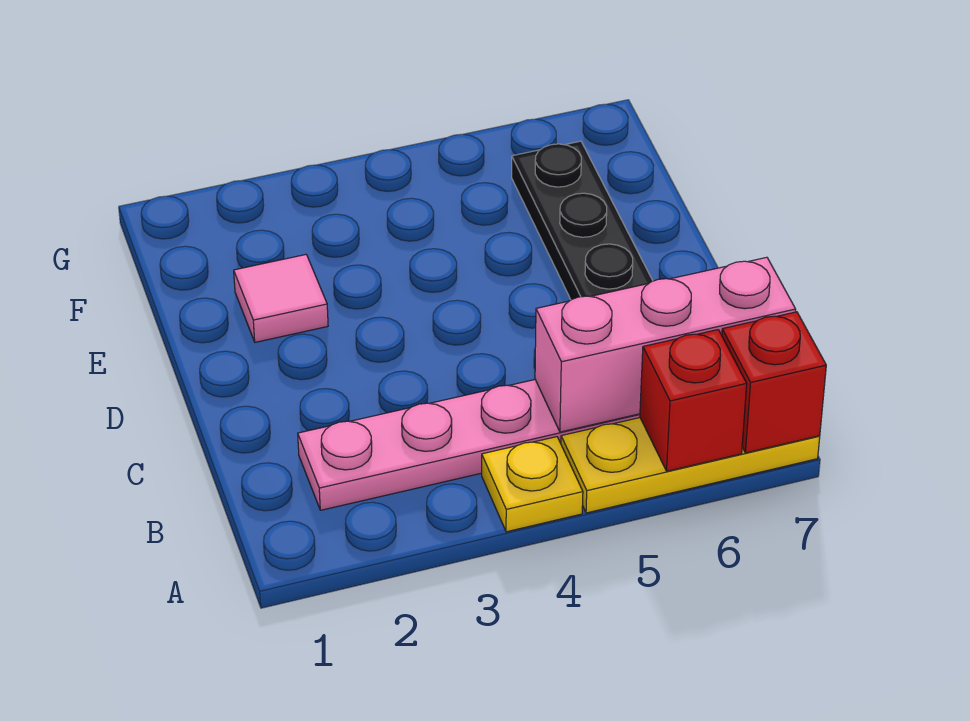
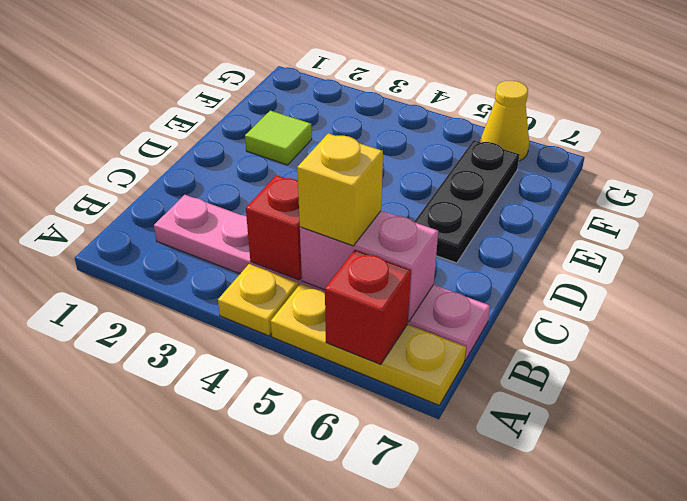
red brick A7 level 2 -> red brick B4 level 2
pink brick B5:B7 level 2 -> pink brick B5:B6 level 2
none -> yellow brick B5 level 3
pink tile E2 level 1 -> lime tile E2 level 1
none -> yellow cone G6 level 1

